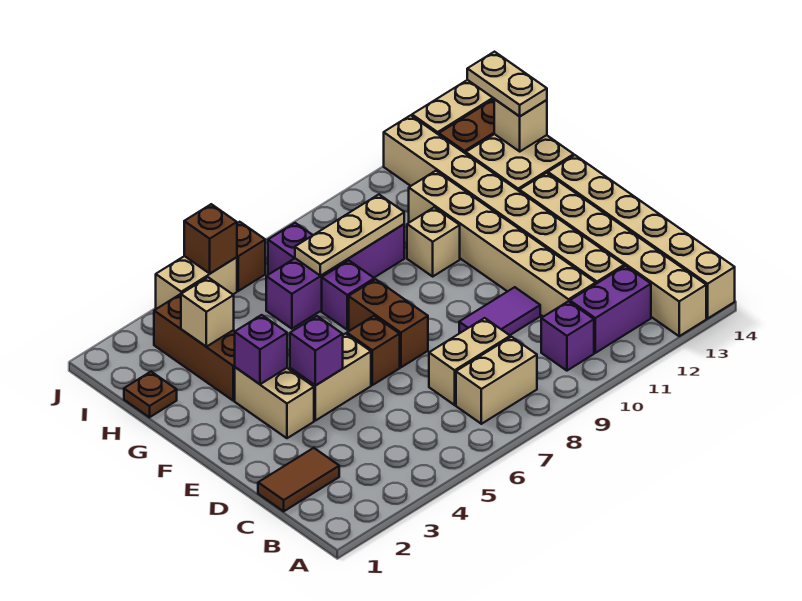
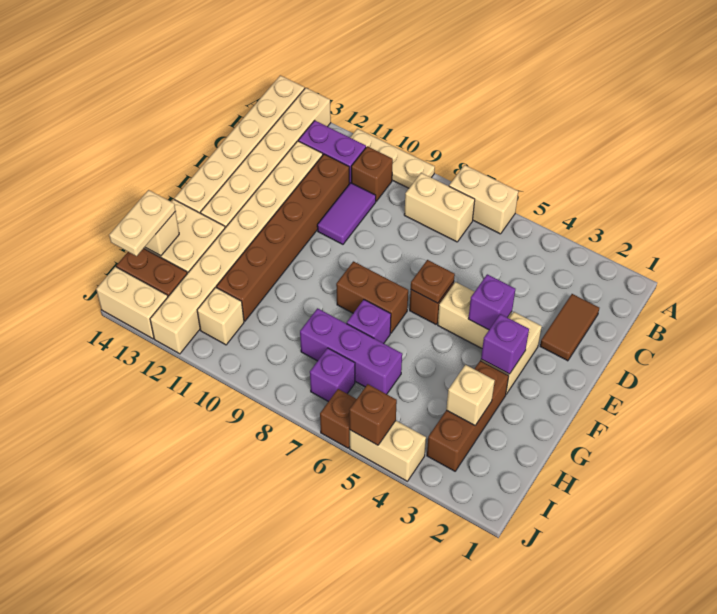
purple brick B10 level 1 -> brown brick B10 level 1
brown tile C1:C2 level 1 -> brown tile C2:D2 level 1
tan brick C7:C8 level 1 -> tan brick A6:A7 level 1
tan brick C11:H11 level 1 -> brown brick C11:H11 level 1
purple tile D9:D10 level 1 -> purple tile C10:D10 level 1
brown brick E7:F7 level 1 -> brown brick F7:F8 level 1
tan brick G10 level 1 -> tan brick I11 level 1
brown plate H1 level 1 -> brown plate E6 level 2
purple brick H6:H9 level 1 -> purple brick H6:H8 level 1
tan plate H7:H9 level 2 -> tan plate A9:A11 level 1

